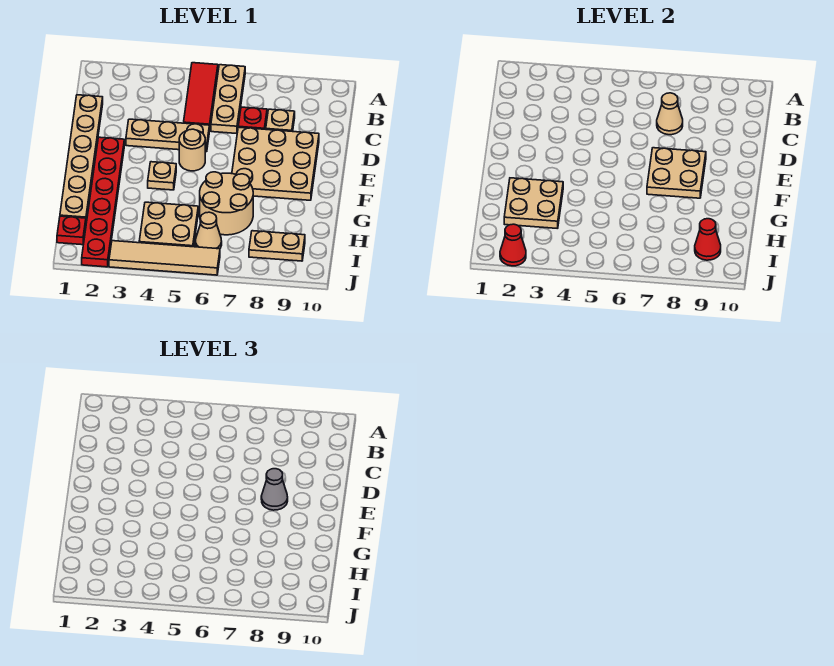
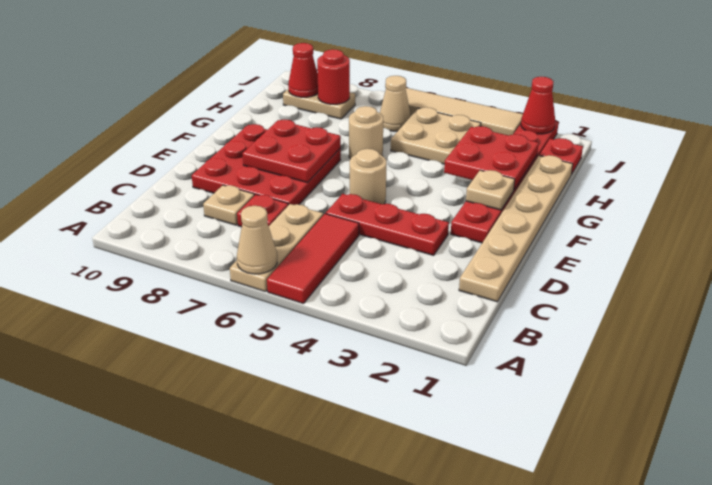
tan cone C7 level 2 -> tan cone A6 level 2
tan plate D3:D5 level 1 -> red plate D3:D5 level 1
tan plate D7:F9 level 1 -> red plate D7:F9 level 1
tan plate E7:F8 level 2 -> red plate E7:F8 level 2
grey cone E8 level 3 -> none
tan plate F4 level 1 -> tan plate F2 level 2
tan plate G2:H3 level 2 -> red plate G2:H3 level 2
tan round brick G6:H7 level 1 -> tan round brick G6 level 1
none -> red round brick I8 level 2

